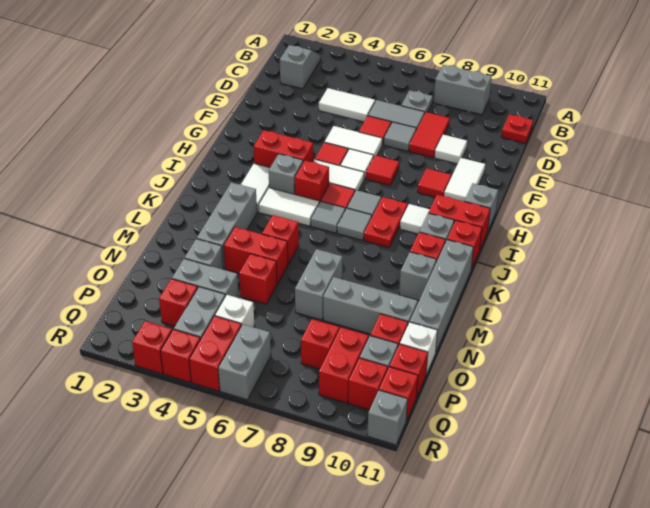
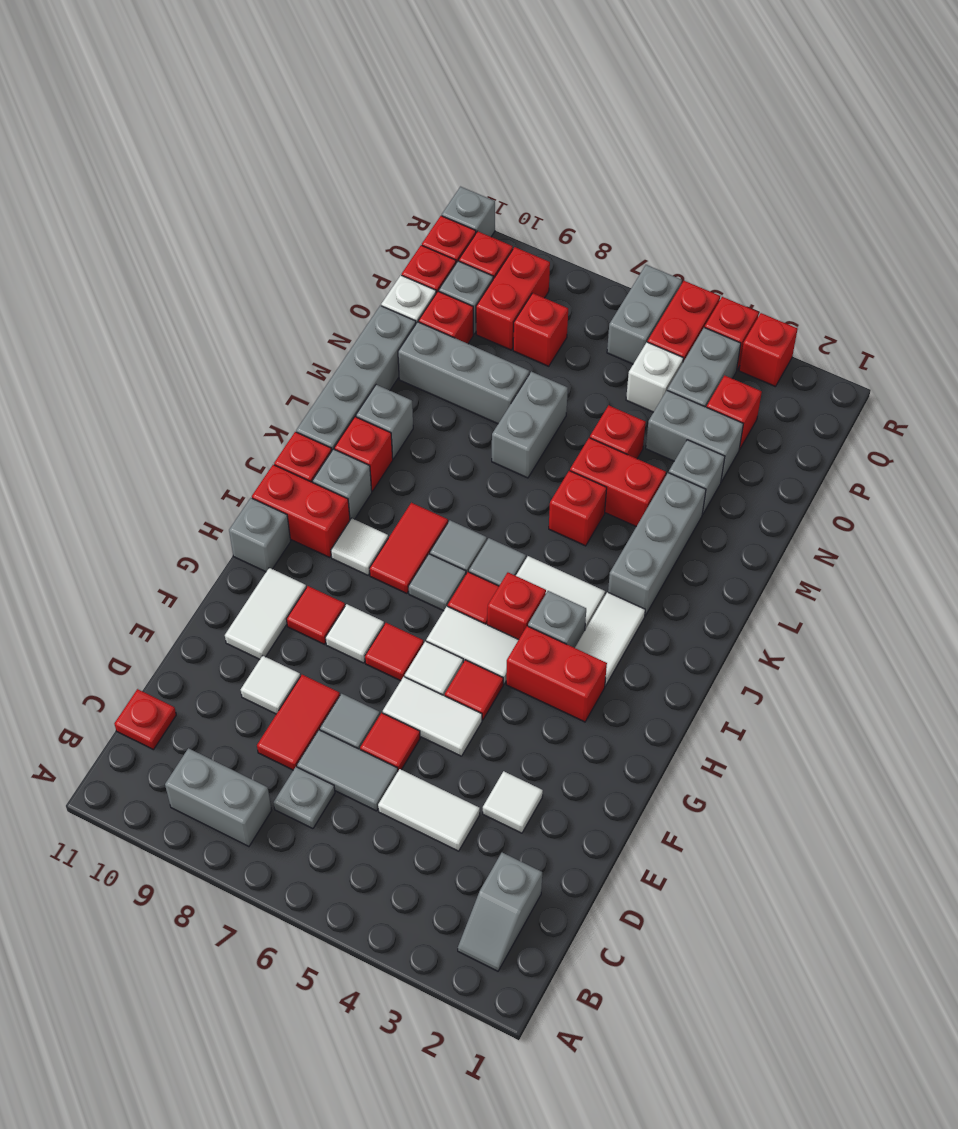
none -> white tile E3 level 1
none -> white tile G8 level 1
red plate I8:J8 level 1 -> red tile I8:J8 level 1

